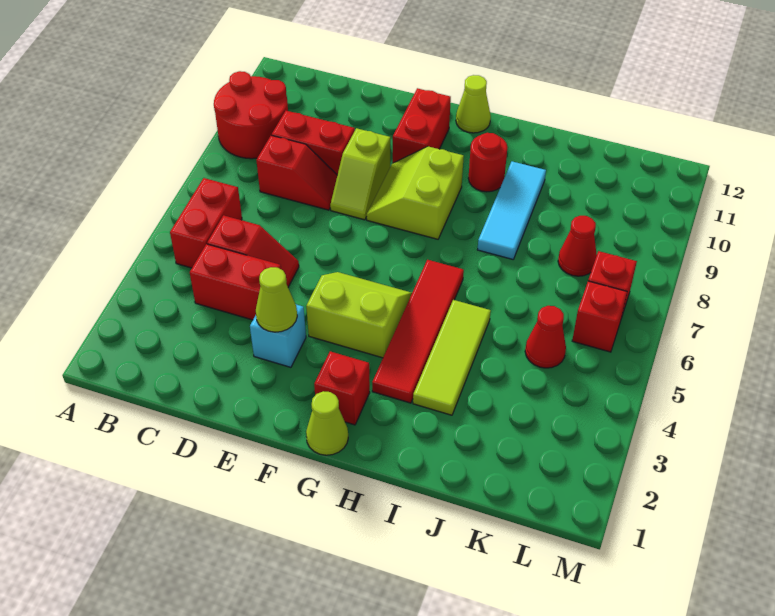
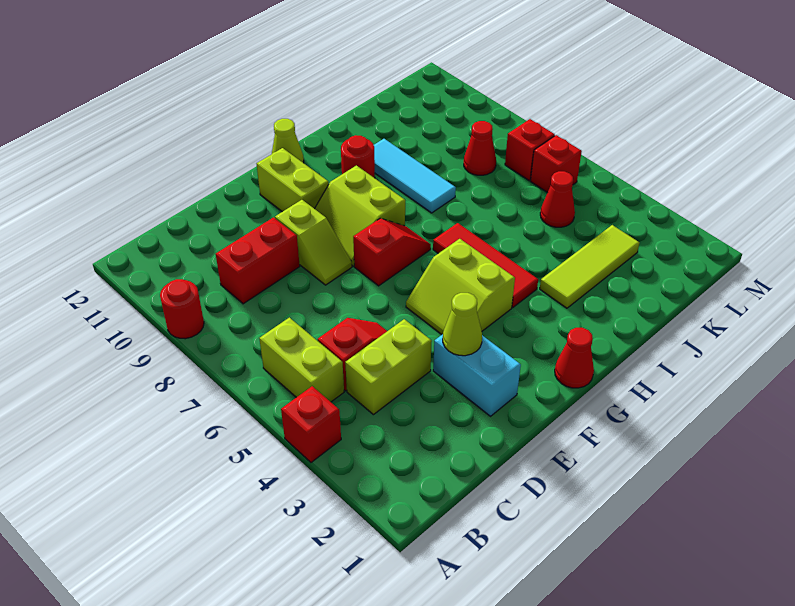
red round brick A9:B10 level 1 -> red round brick A9 level 1
red brick B5:B6 level 1 -> lime brick B5:B6 level 1
red brick C4:D4 level 1 -> lime brick C4:D4 level 1
red slope C8:D8 level 1 top C -> red slope F7:G7 level 1 top F
cyan brick E3 level 1 -> cyan brick E2:E3 level 1
lime slope F4:G5 level 1 top 4 -> lime slope F4:G5 level 1 top G
red brick F10:F11 level 1 -> lime brick F10:F11 level 1
lime cone G1 level 1 -> red cone G1 level 1
red brick G2 level 1 -> red brick A4 level 1
red tile H3:H6 level 1 -> red tile H4:H6 level 1
lime tile I3:I5 level 1 -> lime tile I3:K3 level 1

